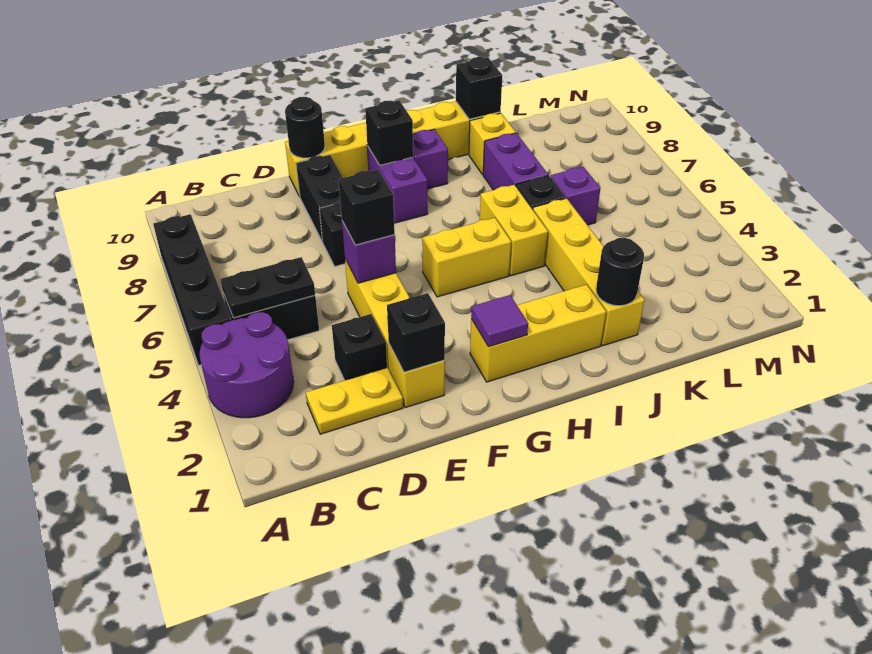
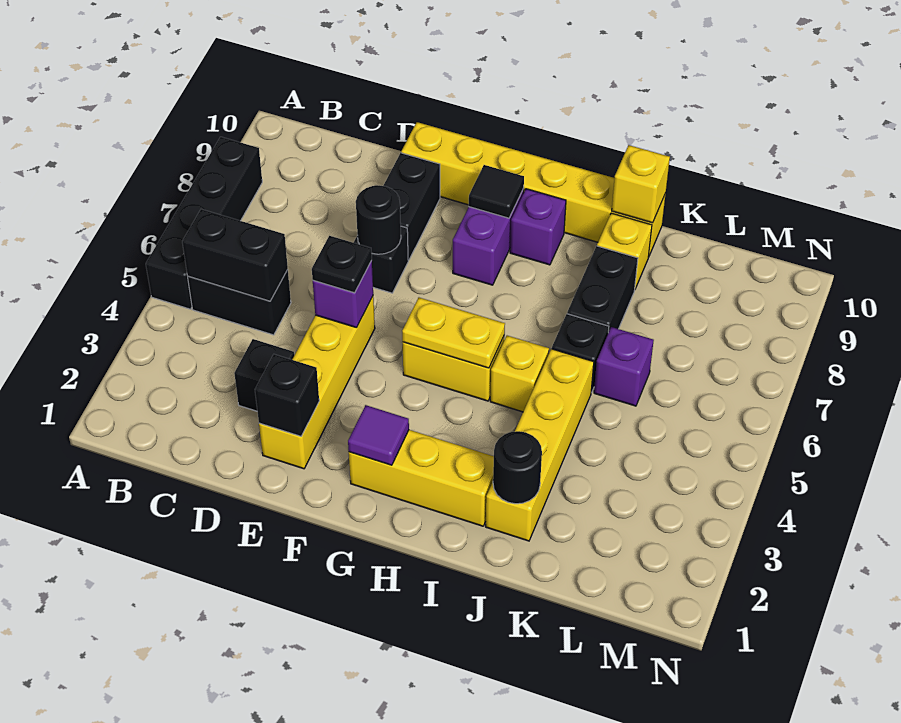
purple round brick A3:B4 level 1 -> none
black plate B5:C5 level 2 -> black brick B5:C5 level 2
yellow plate C2:D2 level 1 -> yellow plate G5:H5 level 2
black brick E5 level 3 -> black plate E5 level 3
black round brick E10 level 2 -> black round brick E7 level 2
black brick G9 level 2 -> black tile G9 level 2
yellow brick I5:I6 level 1 -> yellow brick I5 level 1
purple brick J7:J8 level 1 -> black brick J7:J8 level 1
black brick J10 level 2 -> yellow brick J10 level 2

